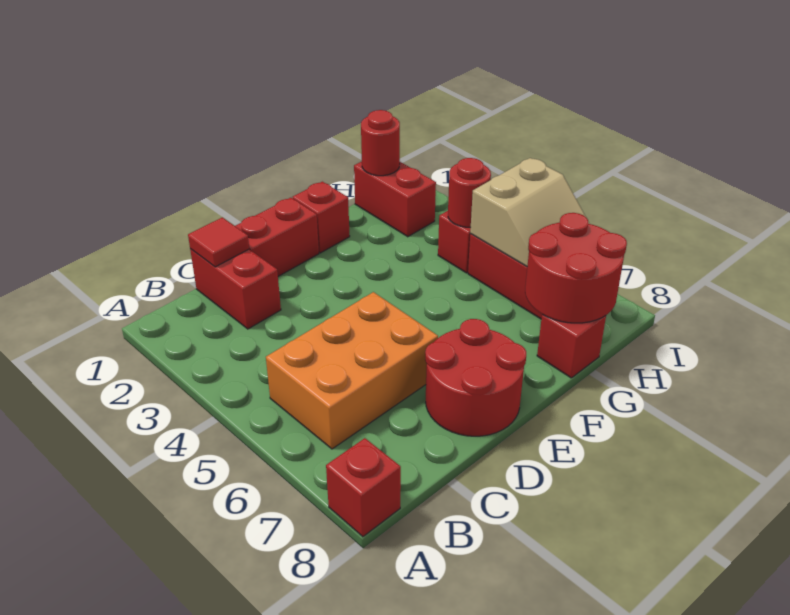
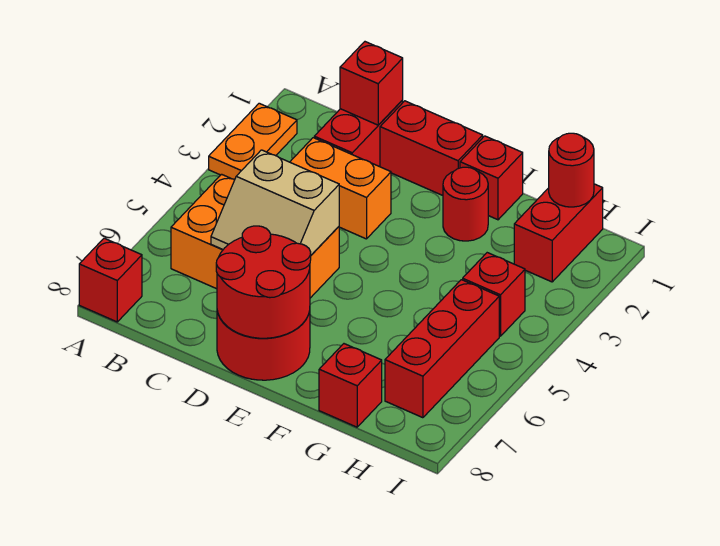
none -> orange plate A2:A3 level 1
red tile C1 level 2 -> red brick C1 level 2
none -> orange brick C3:D3 level 1
red round brick G7:H8 level 2 -> red round brick D7:E8 level 2
red round brick H4 level 2 -> red round brick F2 level 1
tan slope H5:I6 level 2 top 5 -> tan slope C5:D6 level 2 top 5

